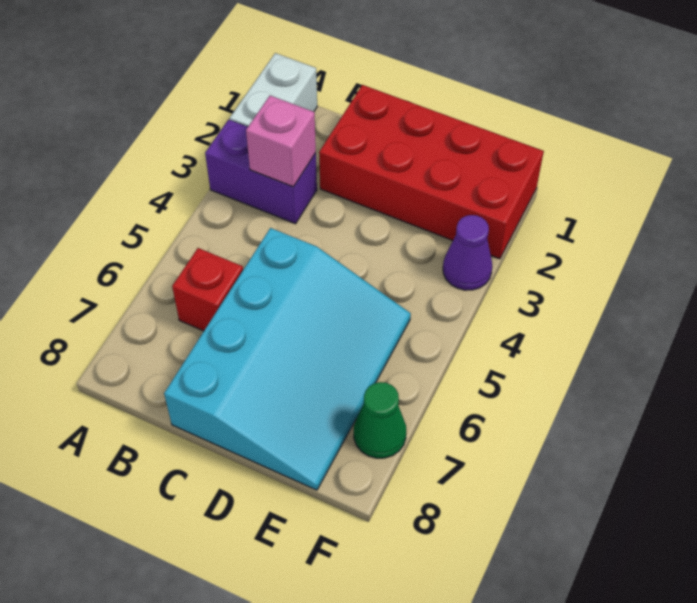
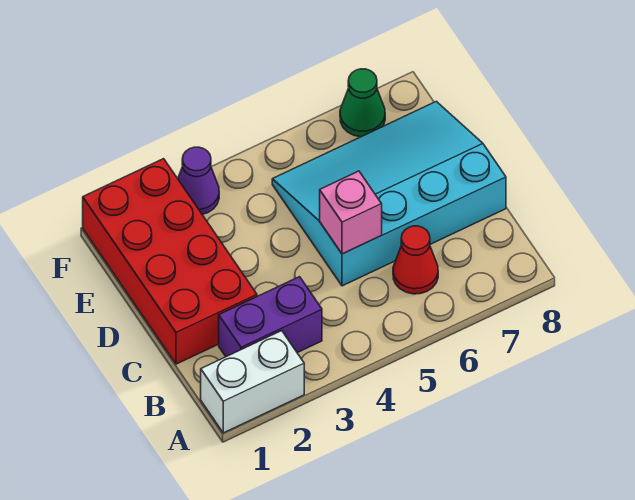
purple brick A3:B3 level 1 -> purple brick B2:B3 level 1
pink brick B3 level 2 -> pink brick C5 level 2
red brick B6 level 1 -> red cone B6 level 1

